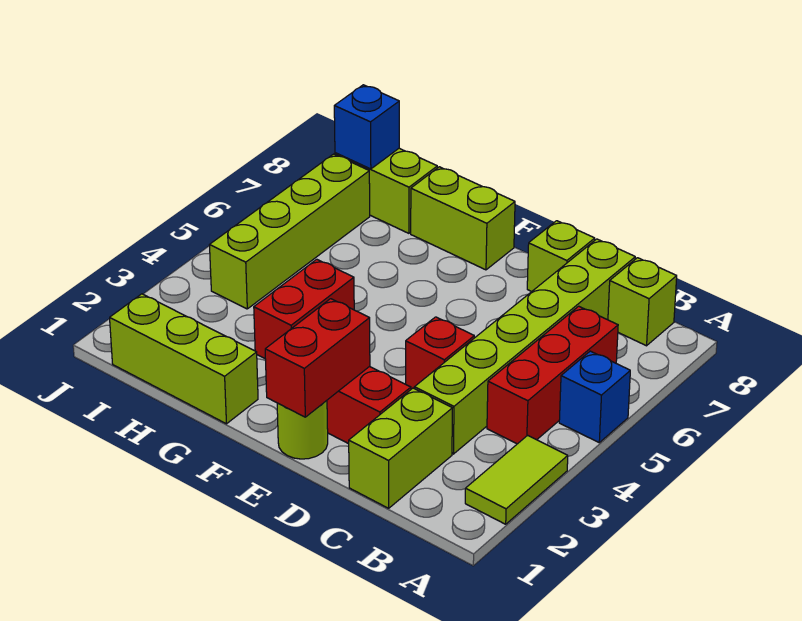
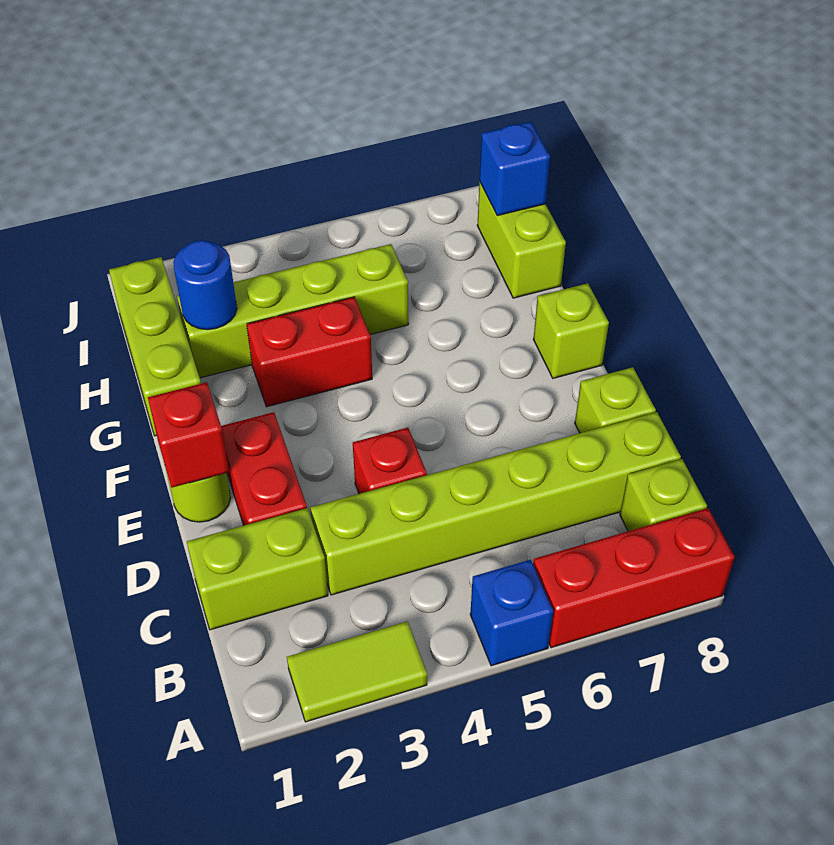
red brick B4:B6 level 1 -> red brick A6:A8 level 1
red brick E1:E2 level 2 -> red brick E1 level 2
lime brick F8:G8 level 1 -> lime brick F8 level 1
none -> blue round brick H2 level 2
lime brick I4:I7 level 1 -> lime brick H2:H5 level 1

